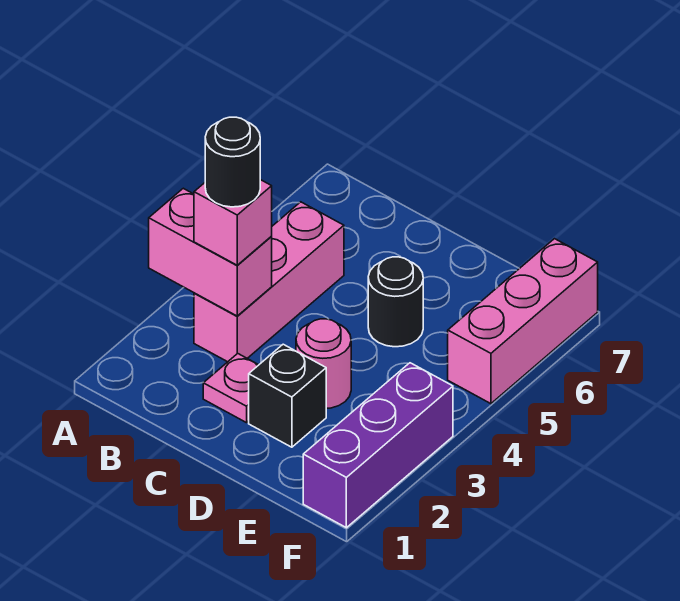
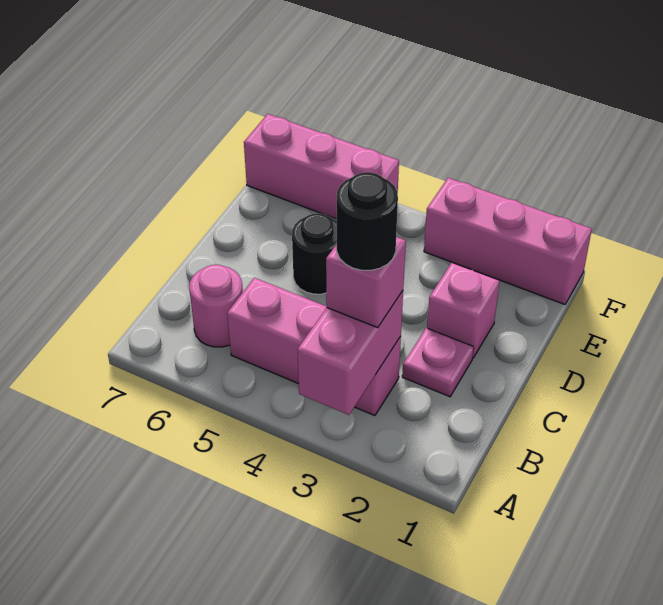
black brick D2 level 1 -> pink brick D2 level 1
pink round brick D3 level 1 -> pink round brick B6 level 1
purple brick F1:F3 level 1 -> pink brick F1:F3 level 1

